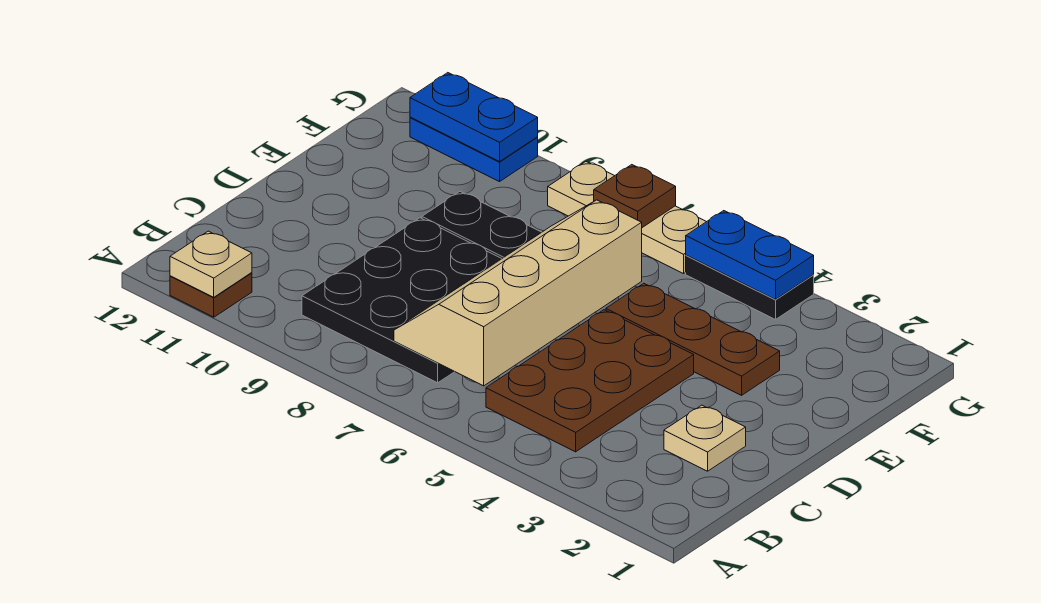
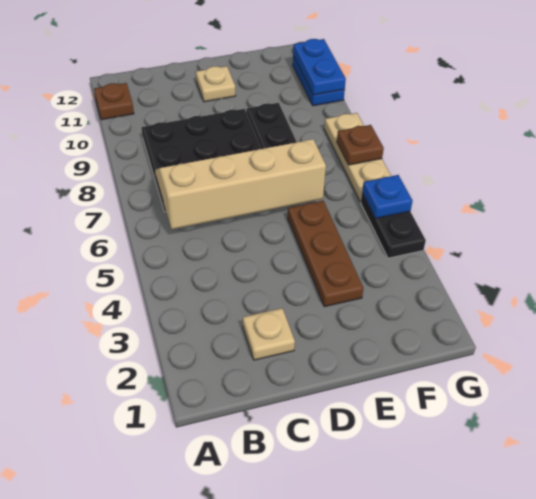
tan plate A11 level 2 -> tan plate D11 level 1
brown plate B4:D5 level 1 -> none
blue plate G4:G5 level 2 -> blue plate G5 level 2

